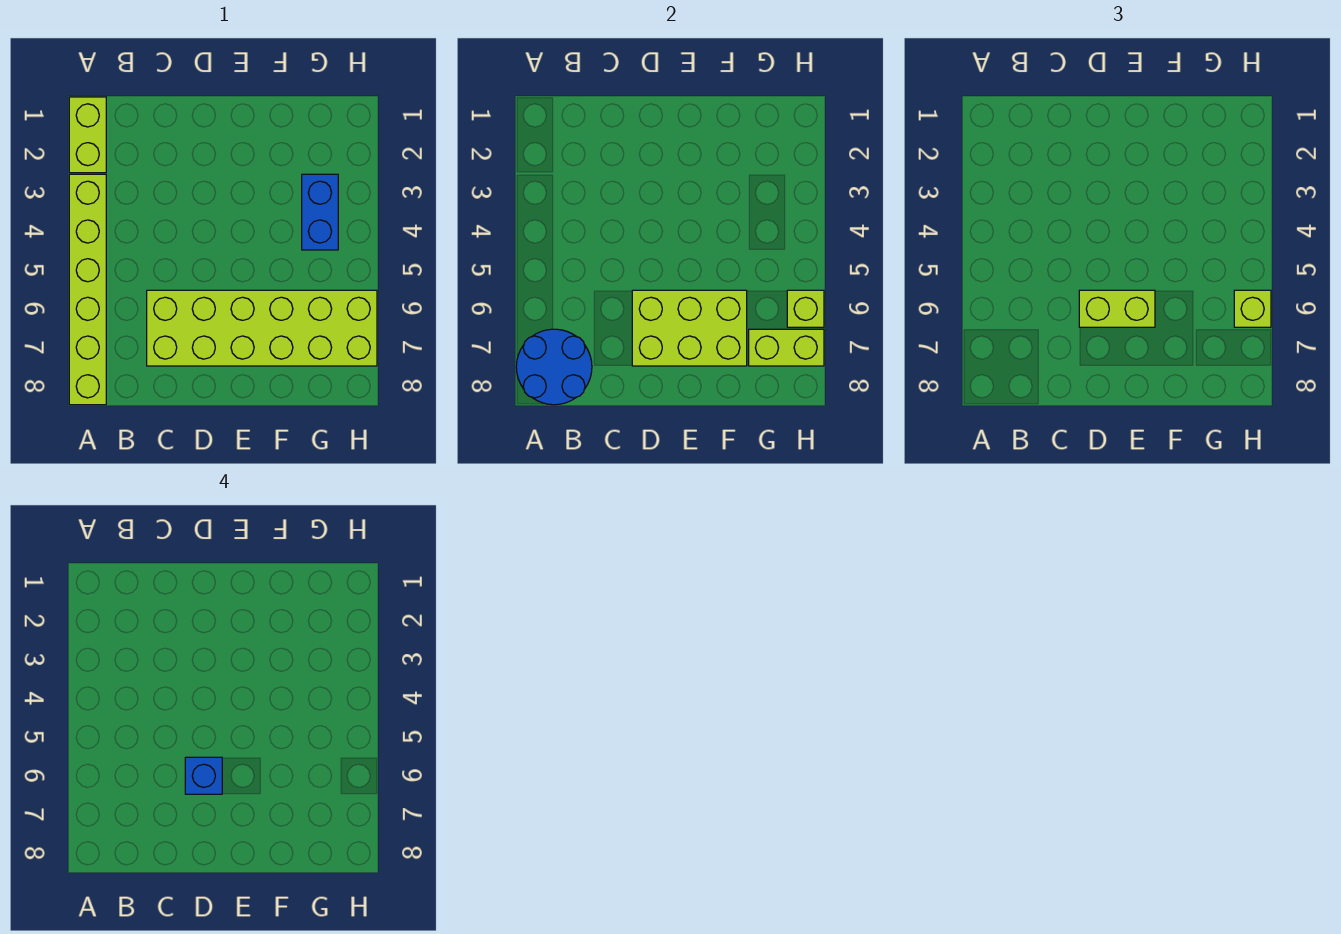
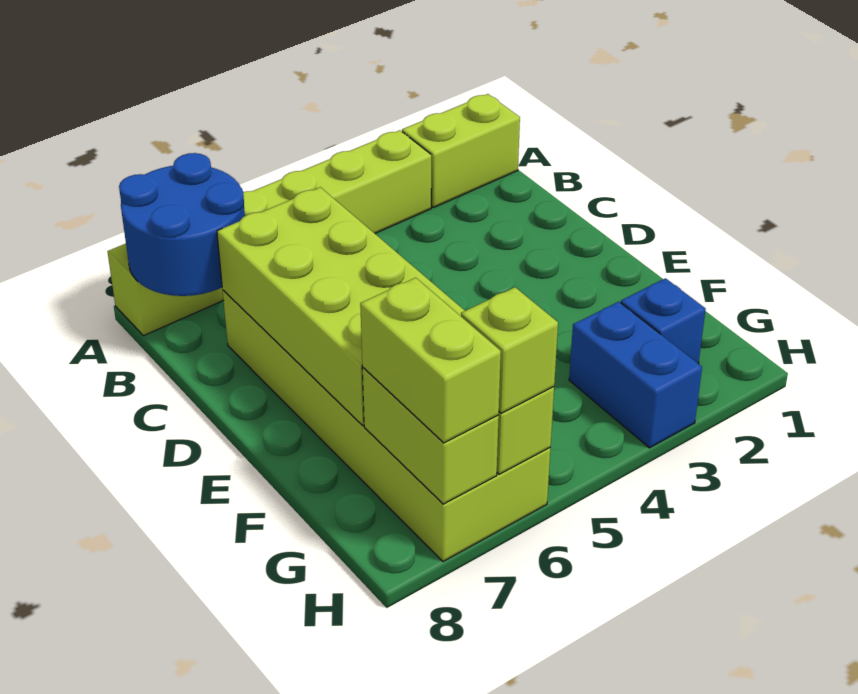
lime brick D6:F7 level 2 -> lime brick C6:F7 level 2
lime brick D6:E6 level 3 -> lime brick G7:H7 level 3
blue brick D6 level 4 -> blue brick G2 level 1
blue brick G3:G4 level 1 -> blue brick G3:H3 level 1

